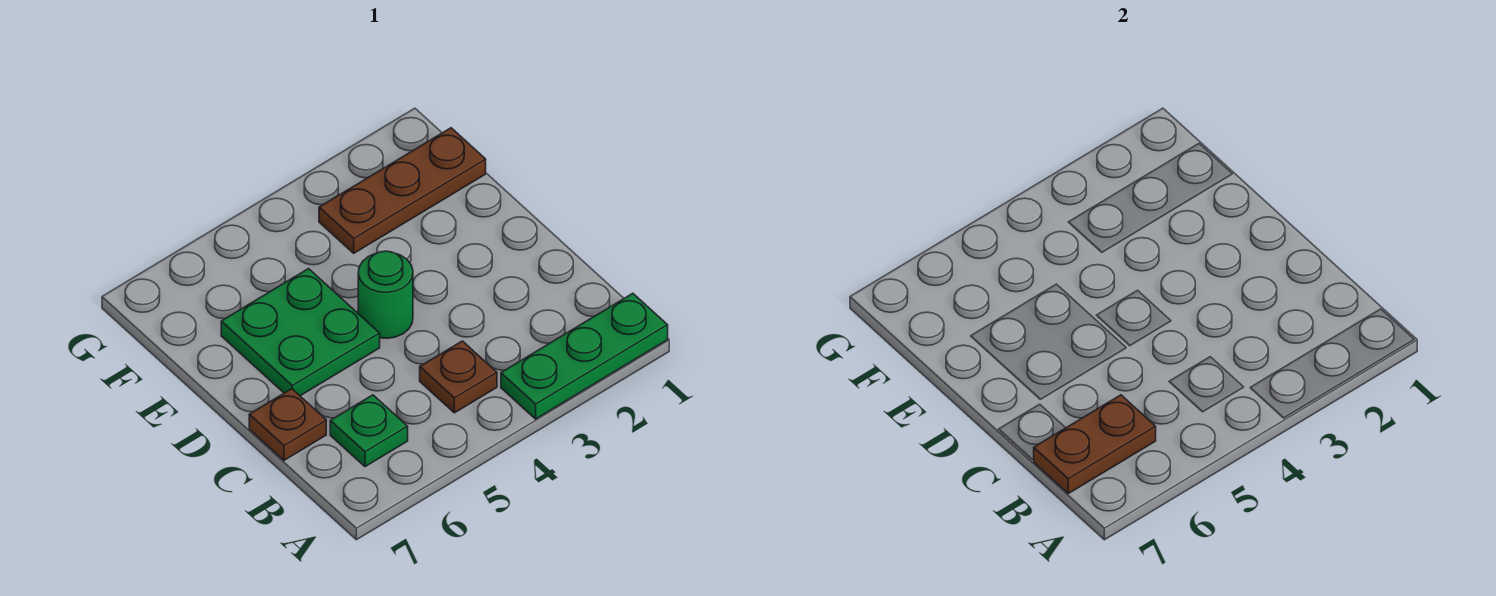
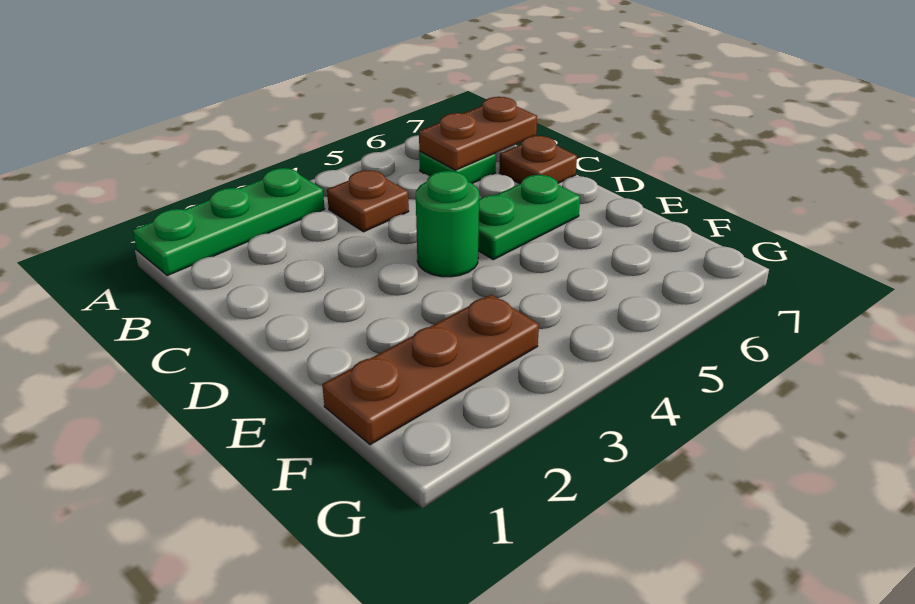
green plate D5:E6 level 1 -> green plate D5:D6 level 1

